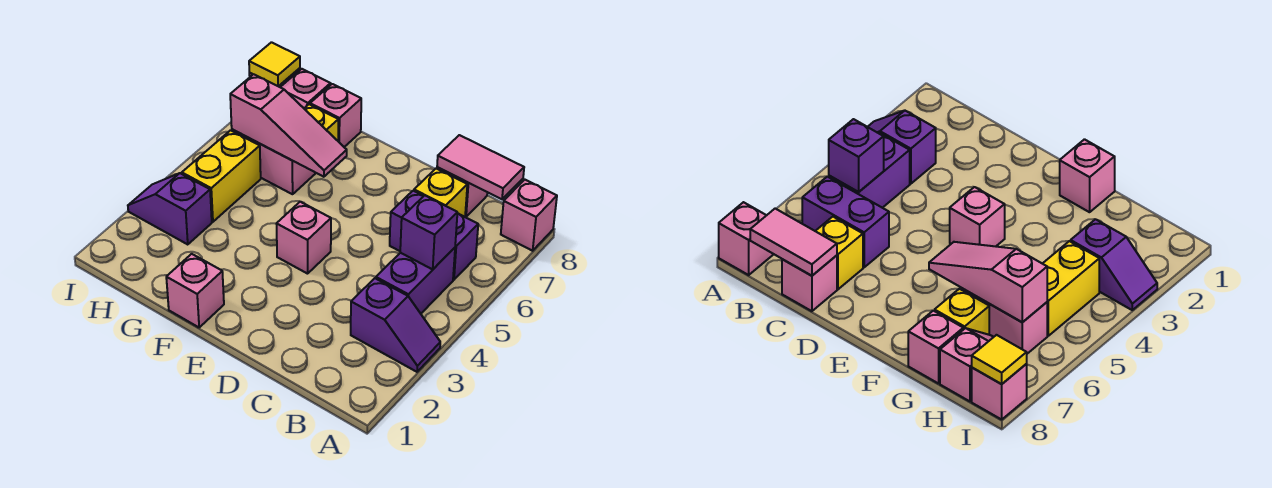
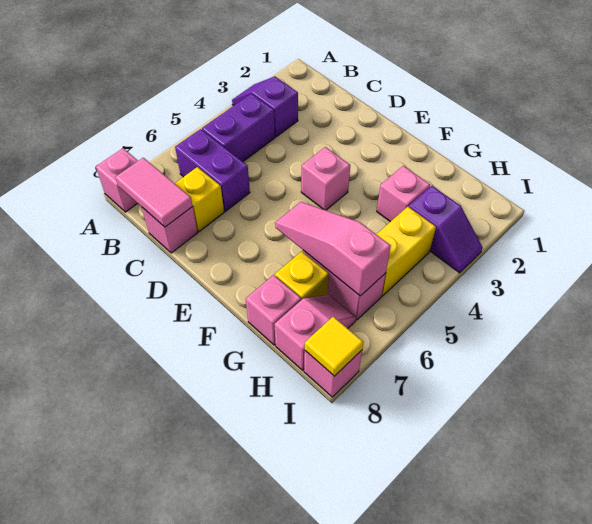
purple brick B5 level 2 -> none
pink brick F1 level 1 -> pink brick G3 level 1

